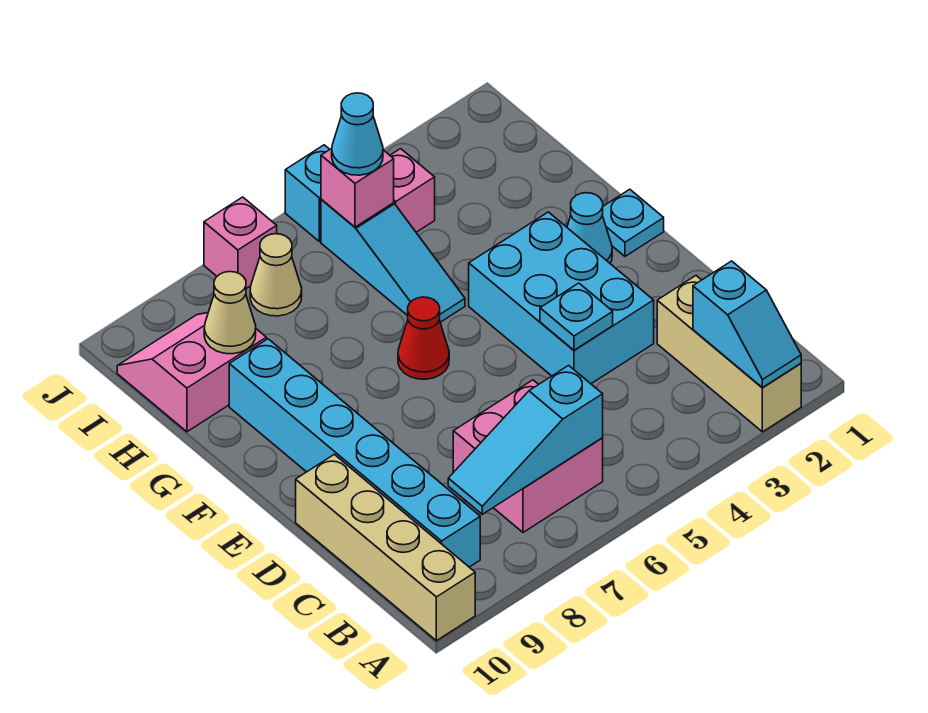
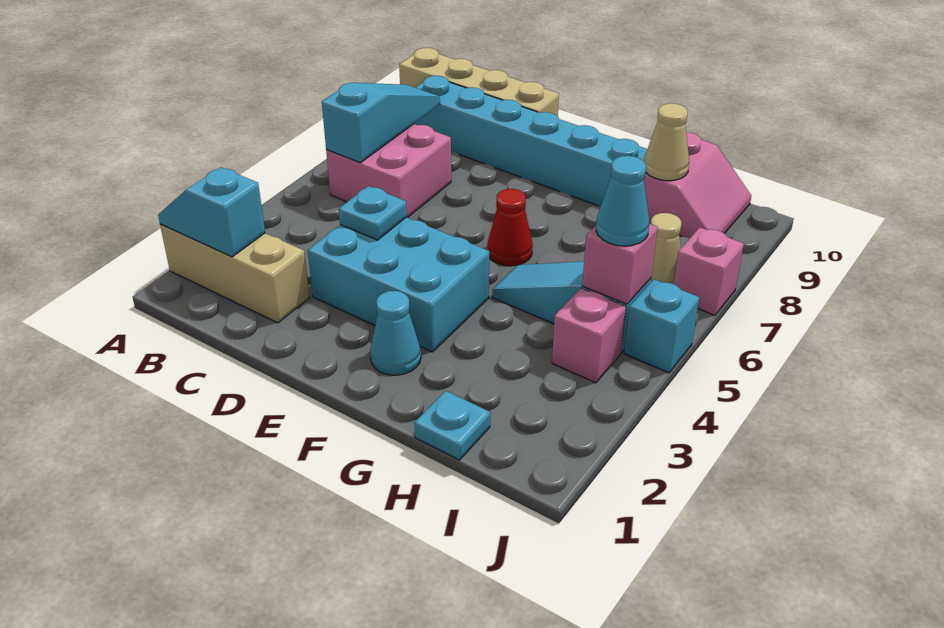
cyan plate F1 level 1 -> cyan plate H1 level 1

